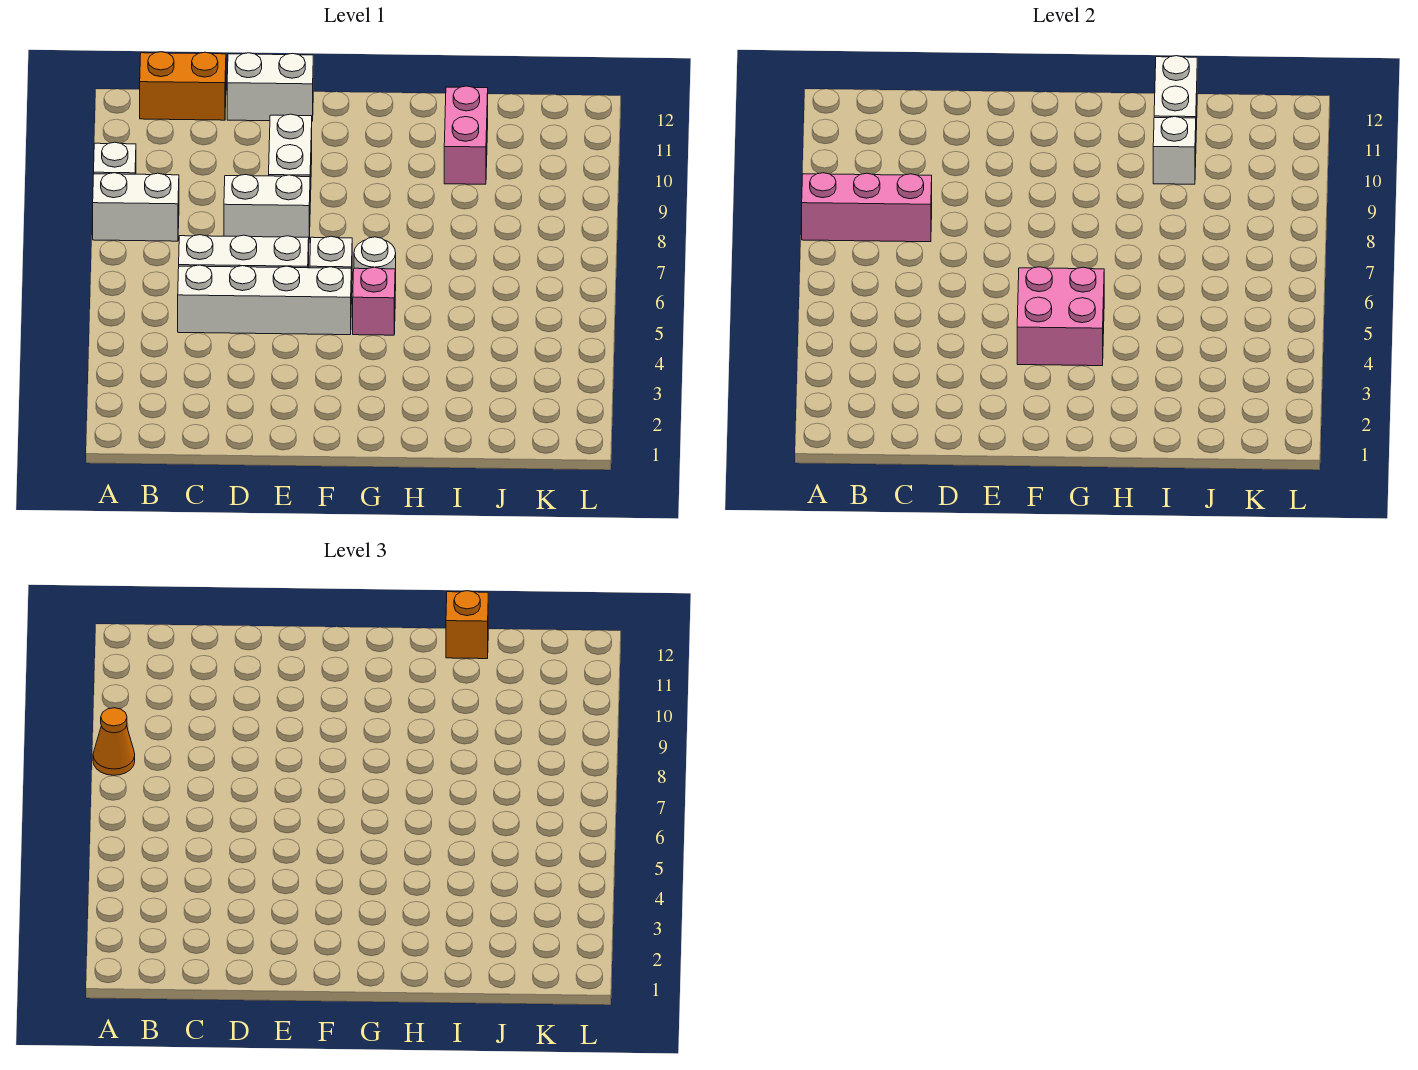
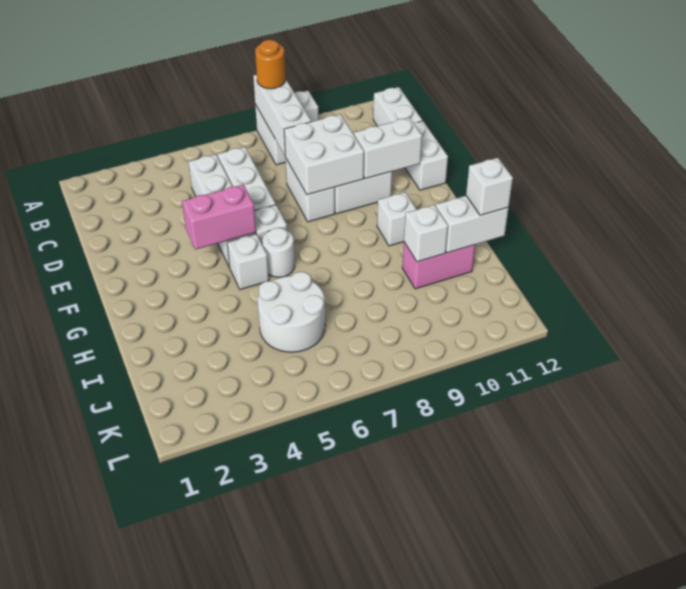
pink brick A8:C8 level 2 -> white brick A8:C8 level 2
orange cone A8 level 3 -> orange round brick A8 level 3
orange brick B12:C12 level 1 -> white brick B12:C12 level 1
none -> white brick D8:E9 level 2
none -> white brick E10:E11 level 2
pink brick F4:G5 level 2 -> pink brick F4:F5 level 2
pink brick G5 level 1 -> white brick G5 level 1
none -> white brick G10 level 1
none -> white round brick I5:J6 level 1
orange brick I12 level 3 -> white brick I12 level 3

